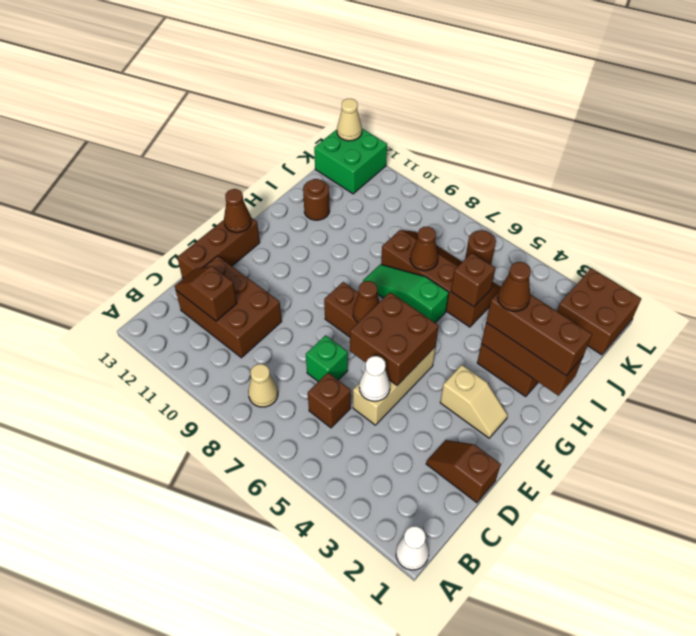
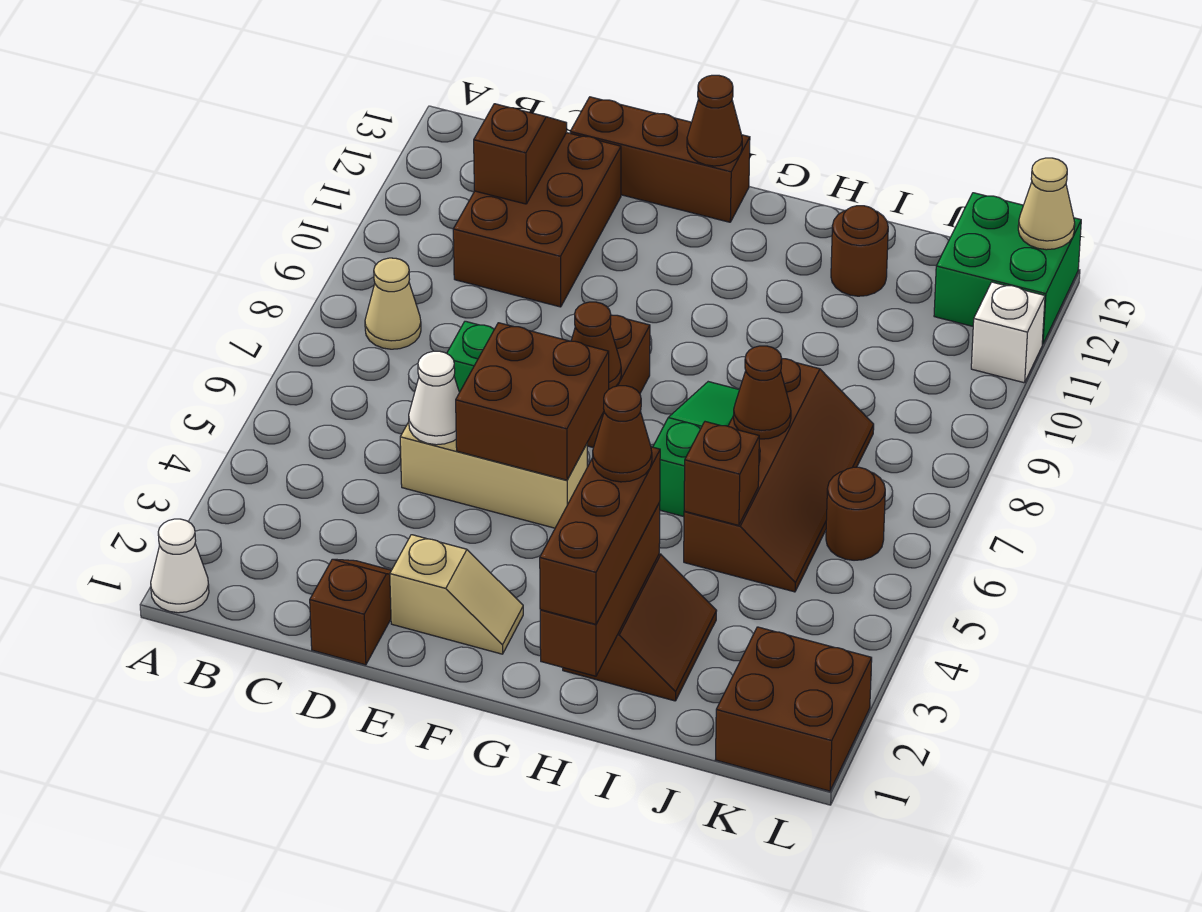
brown brick C6 level 1 -> none
tan slope F2:F3 level 1 top 3 -> tan slope E2:F2 level 1 top E
none -> white brick L11 level 1

